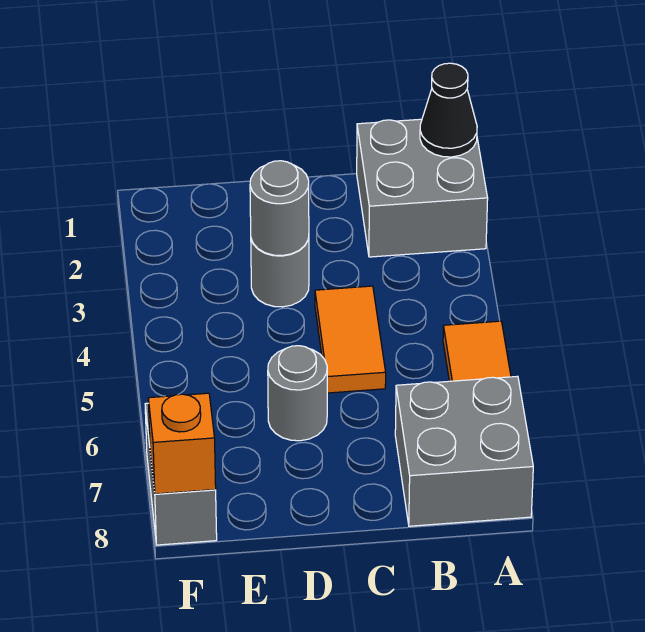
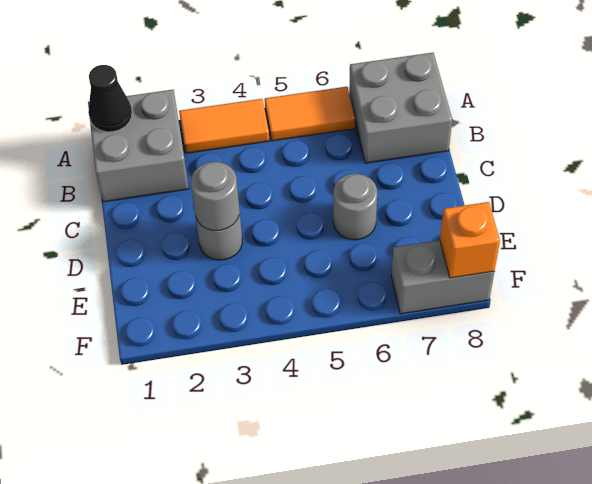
orange tile C4:C5 level 1 -> orange tile A3:A4 level 1

